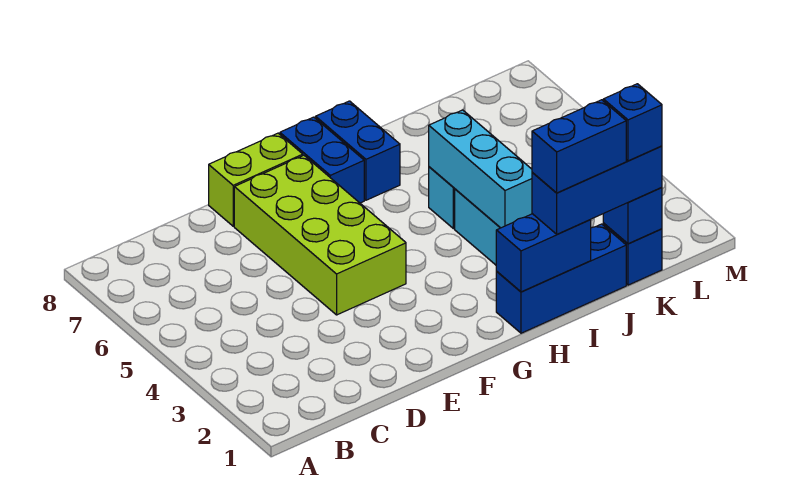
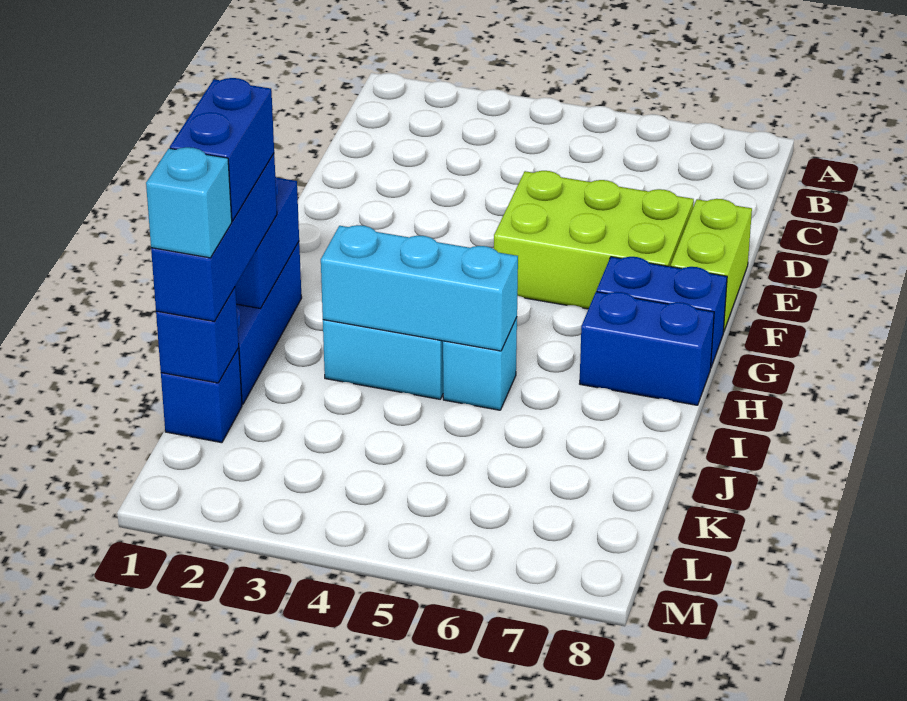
lime brick E4:F7 level 1 -> lime brick E5:F7 level 1
blue brick K1 level 4 -> cyan brick K1 level 4

